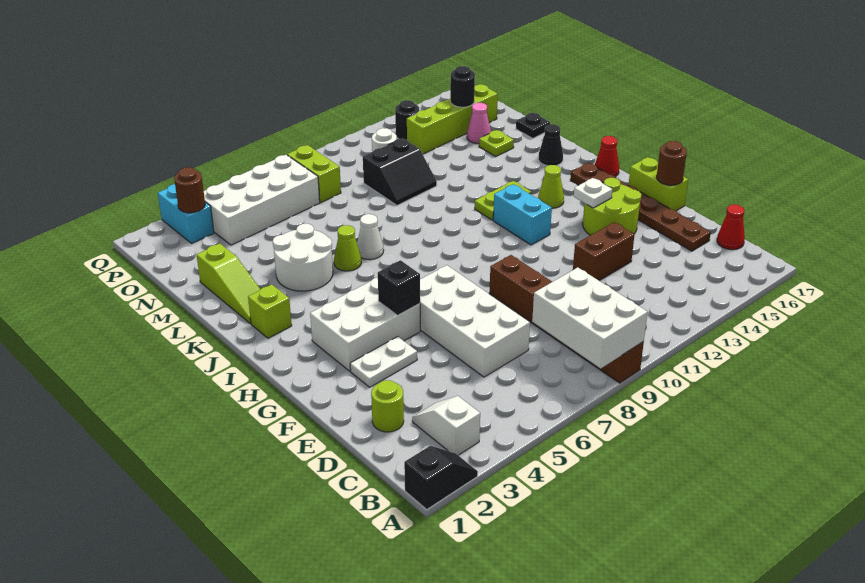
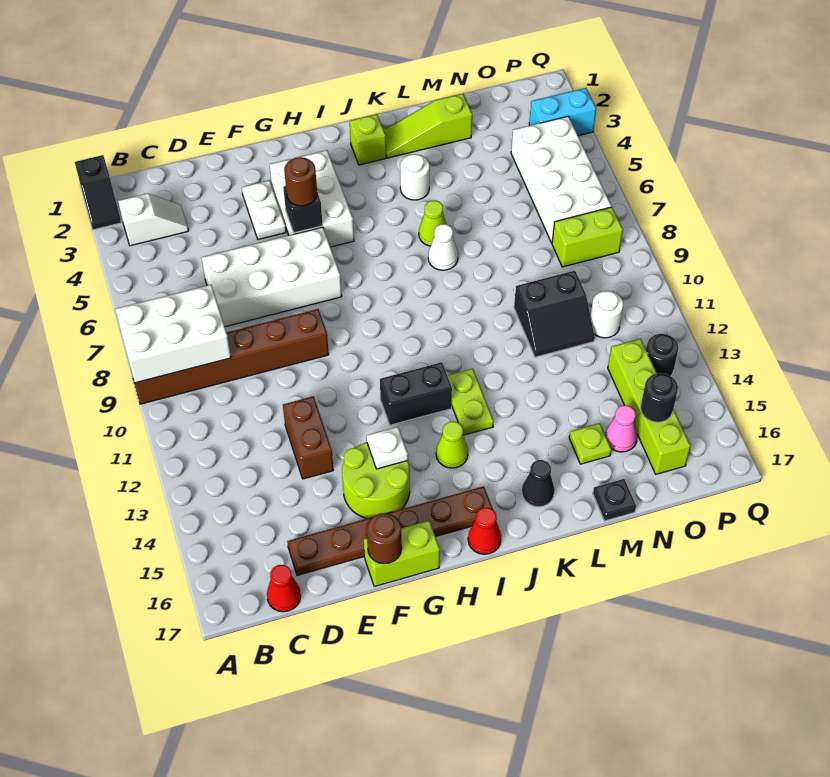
lime round brick D2 level 1 -> none
cyan brick H12:I12 level 1 -> black brick H12:I12 level 1
white round brick K4:L5 level 1 -> white round brick K4 level 1
black slope M10:N11 level 1 top N -> black slope M10:N11 level 1 top 10
brown round brick P3 level 2 -> brown round brick G5 level 3

